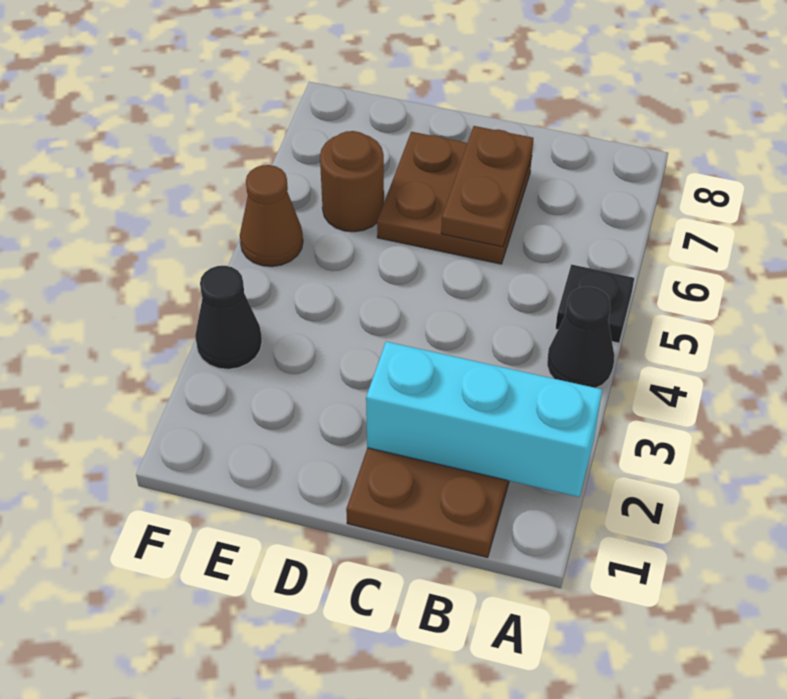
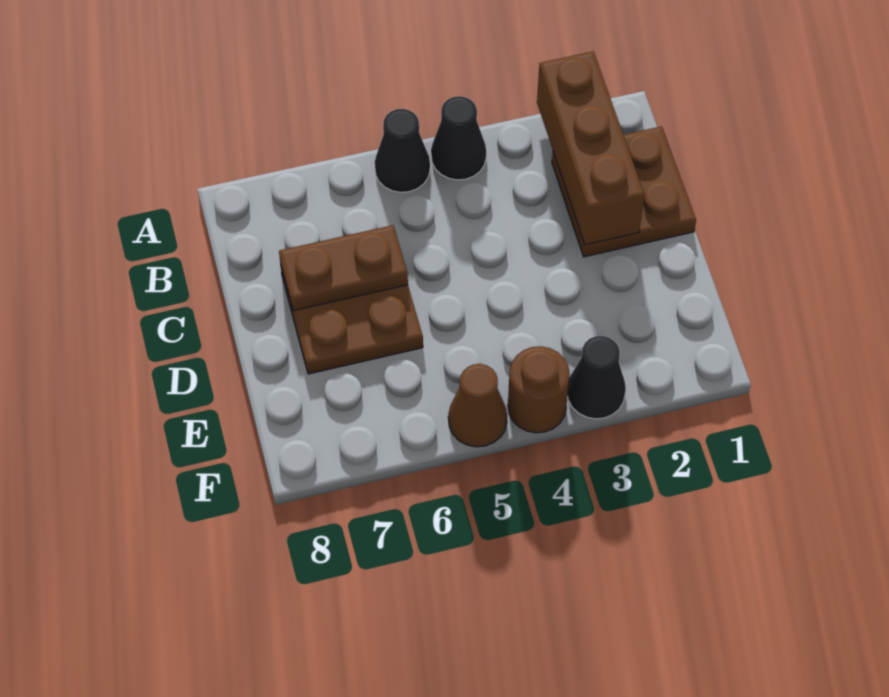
cyan brick A2:C2 level 2 -> brown brick A2:C2 level 2
black plate A5 level 1 -> black cone A5 level 1
brown round brick E6 level 1 -> brown round brick F4 level 1

